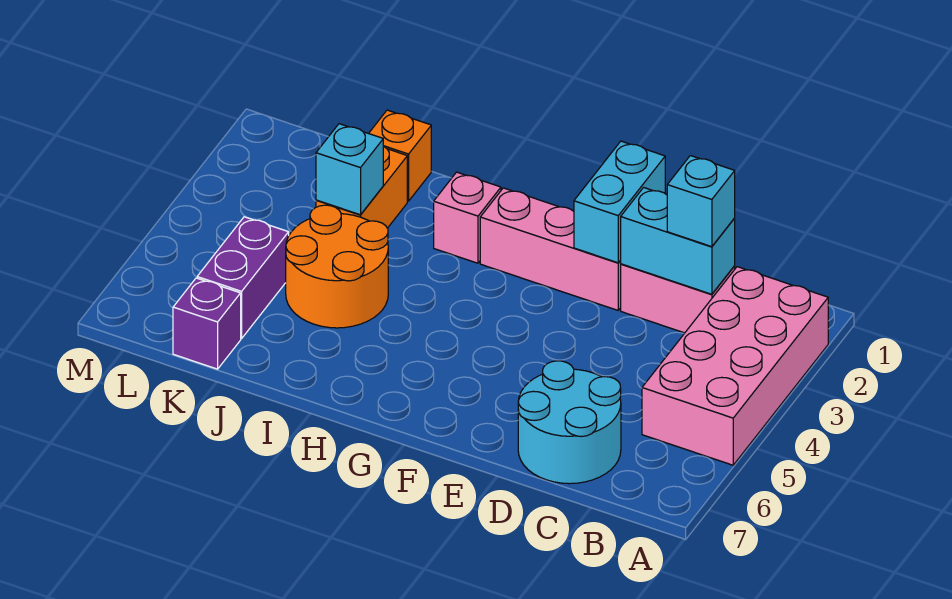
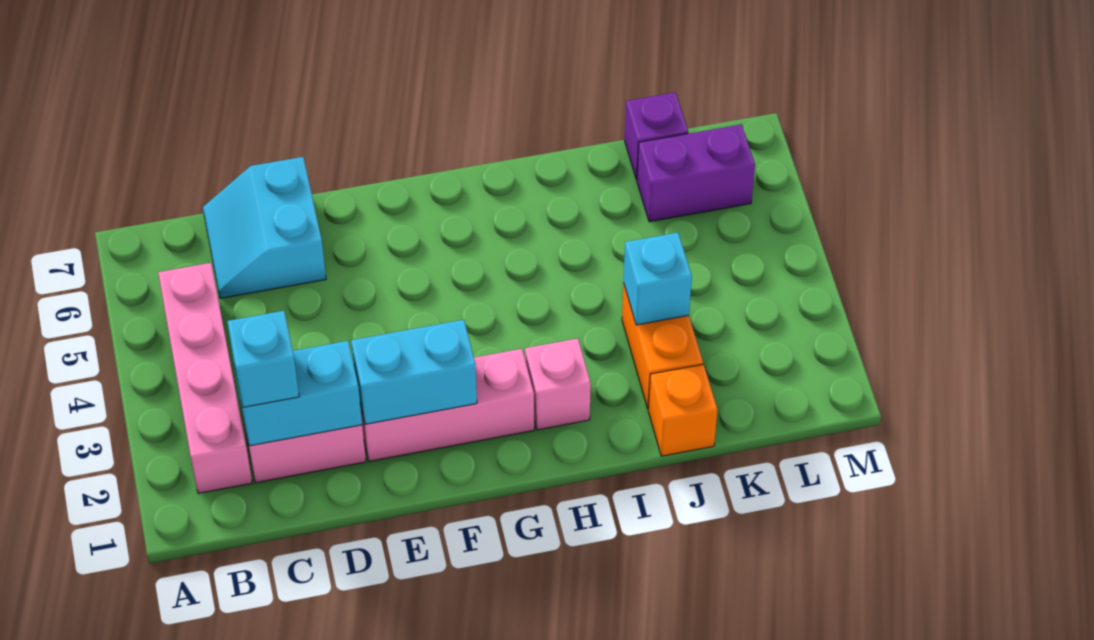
pink brick A2:B5 level 1 -> pink brick B2:B5 level 1
cyan round brick C6:D7 level 1 -> cyan slope C6:D7 level 1 top D
cyan brick E1:E2 level 2 -> cyan brick E2:F2 level 2
orange round brick I4:J5 level 1 -> none
purple brick K5:K6 level 1 -> purple brick K6:L6 level 1

